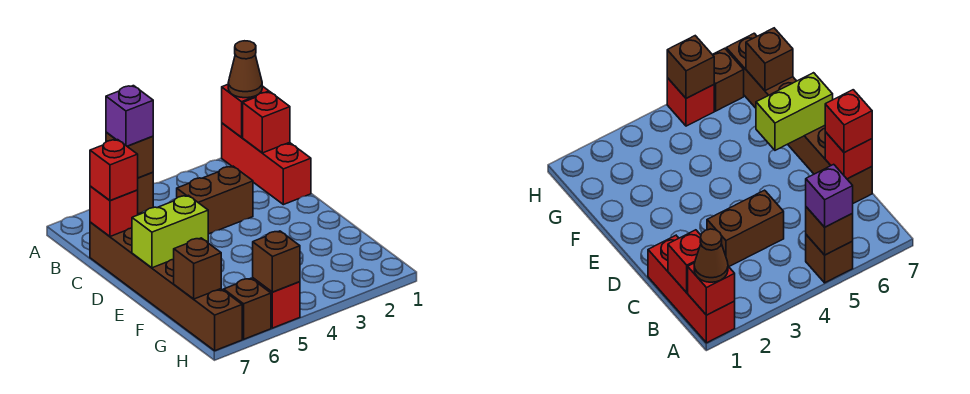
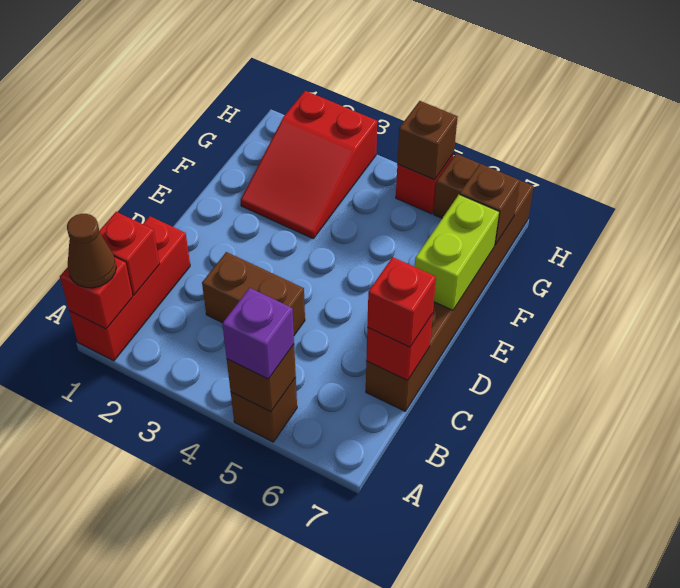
lime brick E6:E7 level 2 -> lime brick E7:F7 level 2
none -> red slope F2:H3 level 1 top H

